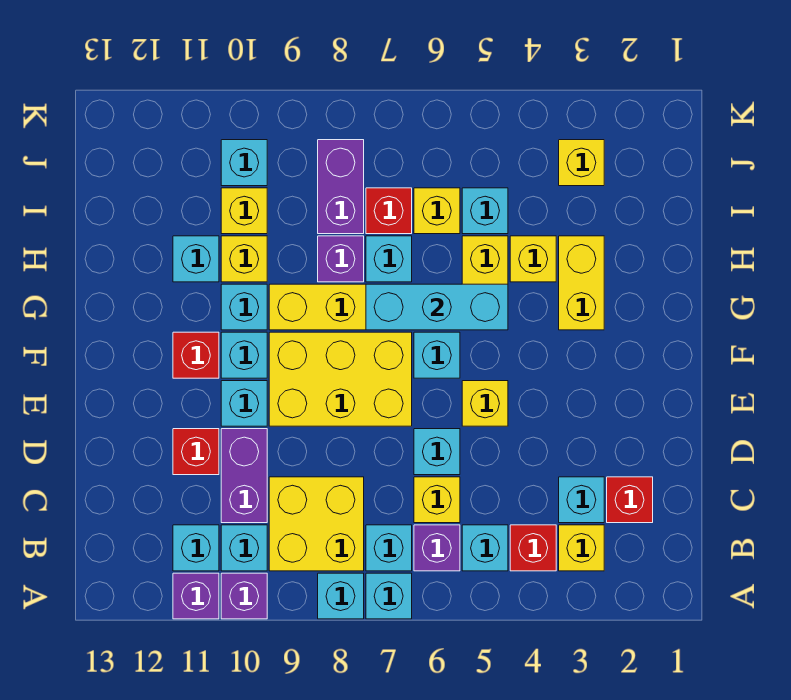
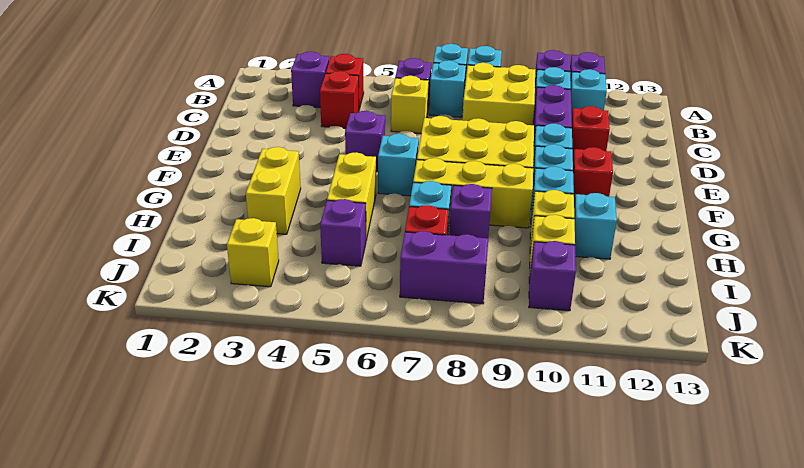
yellow brick B3 level 1 -> purple brick B3 level 1
cyan brick B5 level 1 -> none
red brick C2 level 1 -> red brick C4 level 1
cyan brick C3 level 1 -> none
cyan brick D6 level 1 -> none
yellow brick E5 level 1 -> purple brick E5 level 1
cyan brick G5:G7 level 2 -> none
yellow brick H4 level 1 -> none
cyan brick I5 level 1 -> purple brick I5 level 1
yellow brick I6 level 1 -> none
purple brick I8:J8 level 1 -> purple brick J7:J8 level 1
cyan brick J10 level 1 -> purple brick J10 level 1

